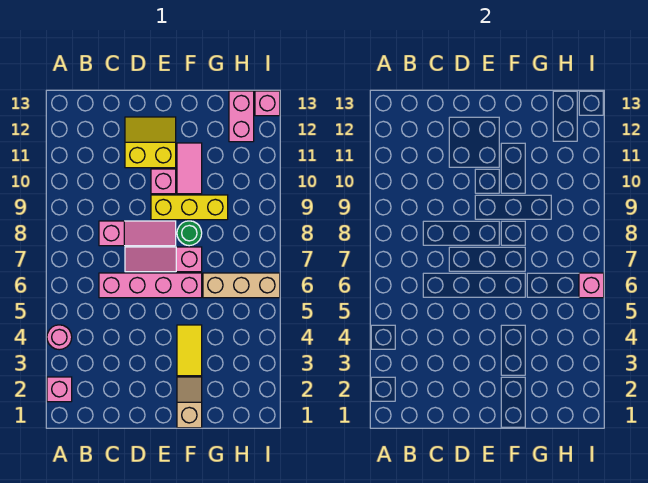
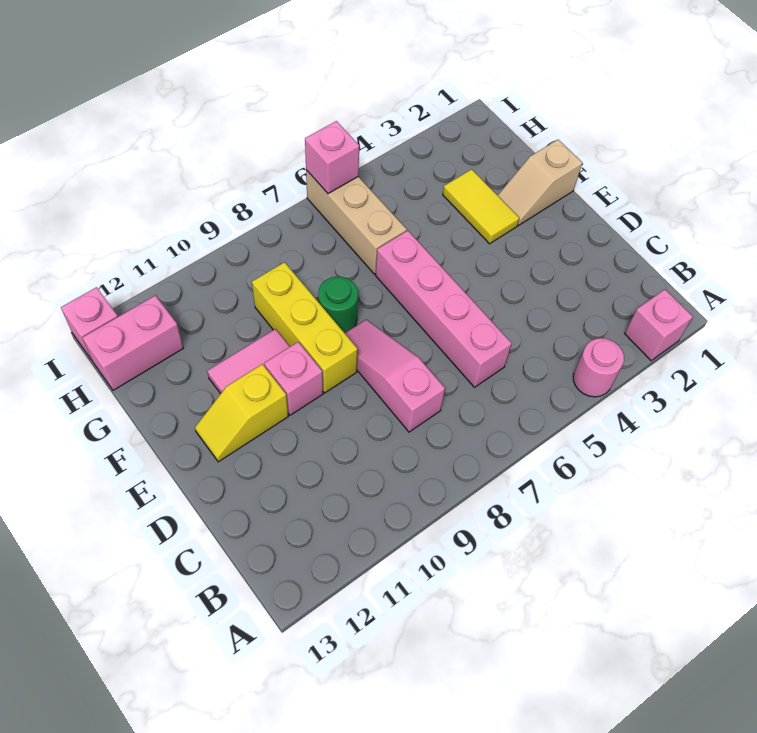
pink slope D7:F7 level 1 top F -> none
yellow slope D11:E12 level 1 top 11 -> yellow slope E11:E12 level 1 top 11
yellow tile F3:F4 level 1 -> yellow tile F3:G3 level 1

